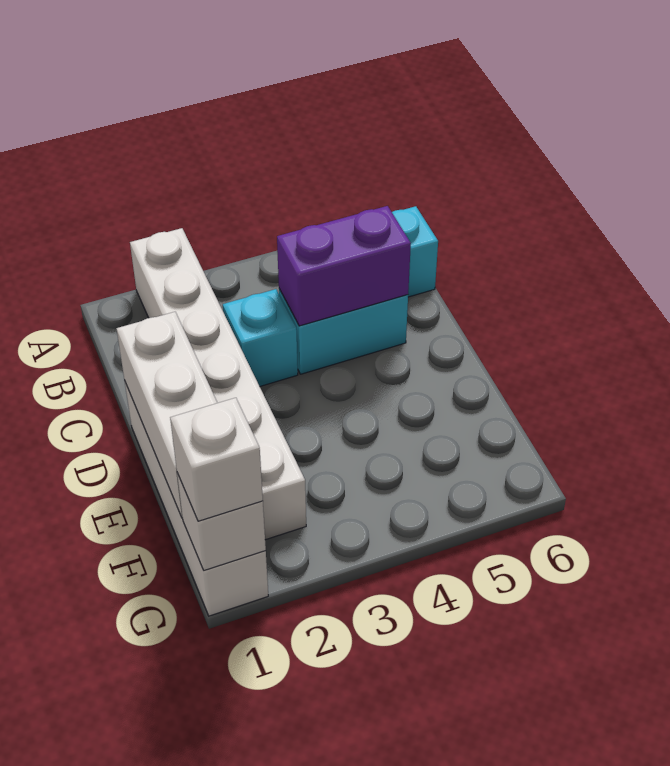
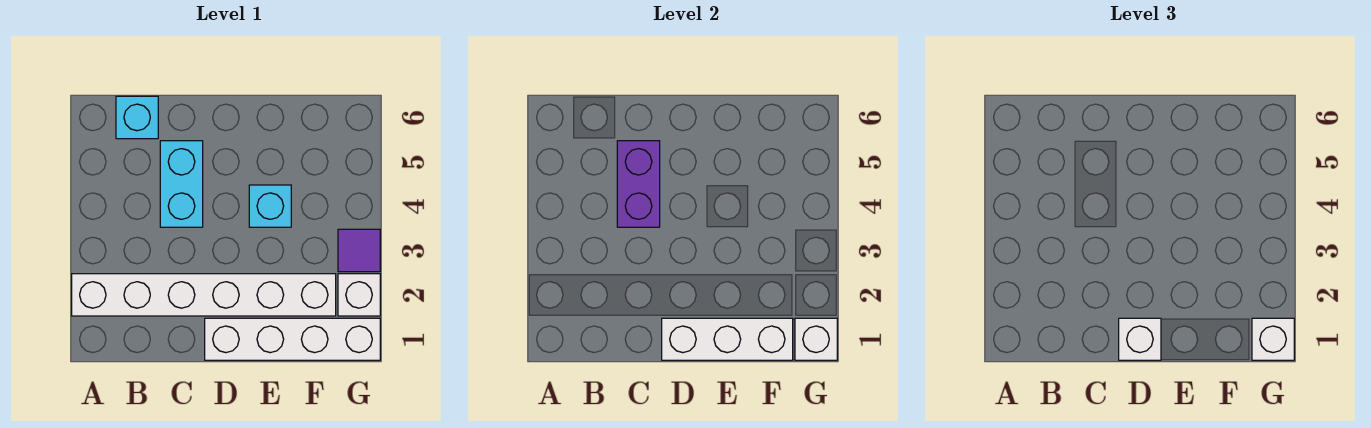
cyan brick C3 level 1 -> cyan brick E4 level 1
none -> white brick D1 level 3
none -> white brick G2 level 1
none -> purple tile G3 level 1

